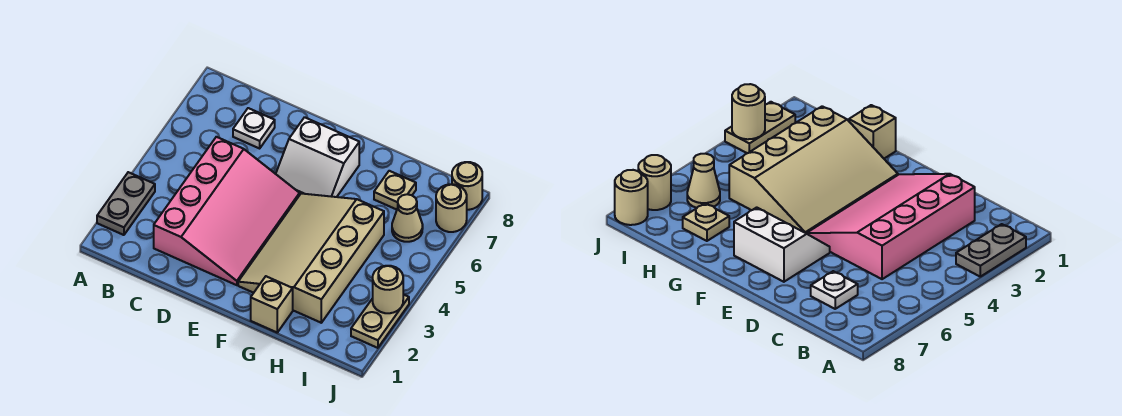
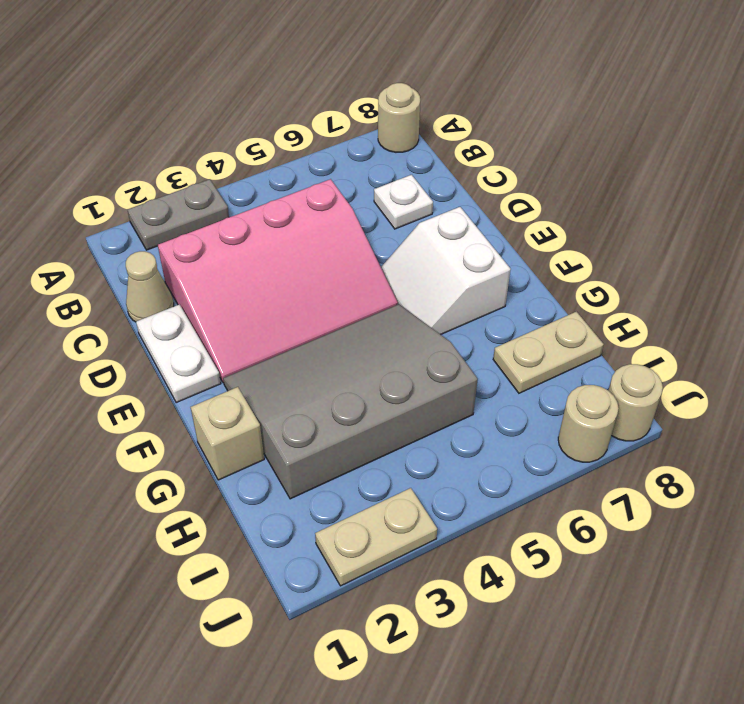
none -> white plate D1:E1 level 1
tan slope F2:H5 level 1 top H -> grey slope F2:H5 level 1 top H
tan plate H7 level 1 -> tan plate H7:H8 level 1
tan cone I6 level 1 -> tan cone C1 level 1
tan round brick J3 level 2 -> tan round brick A8 level 1

